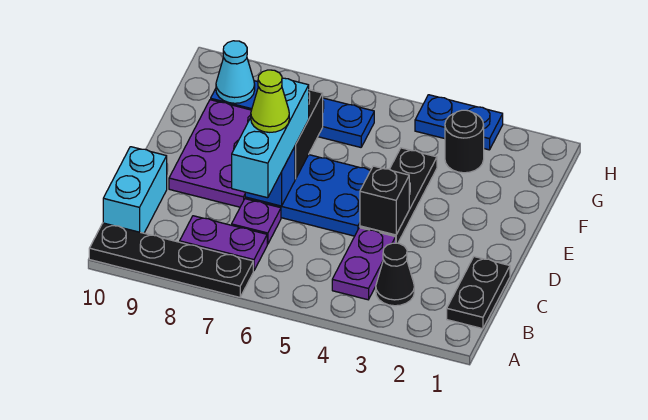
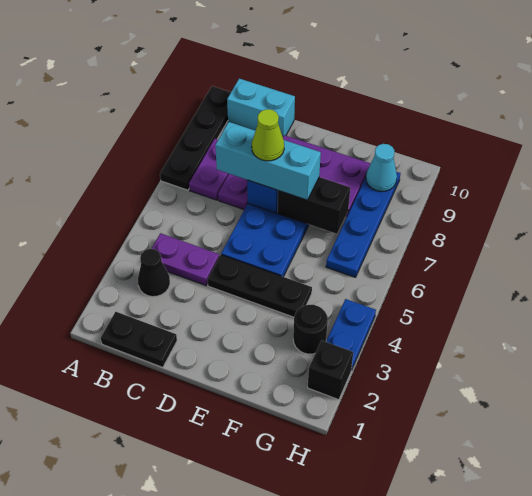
black brick D4 level 2 -> black brick H2 level 1

